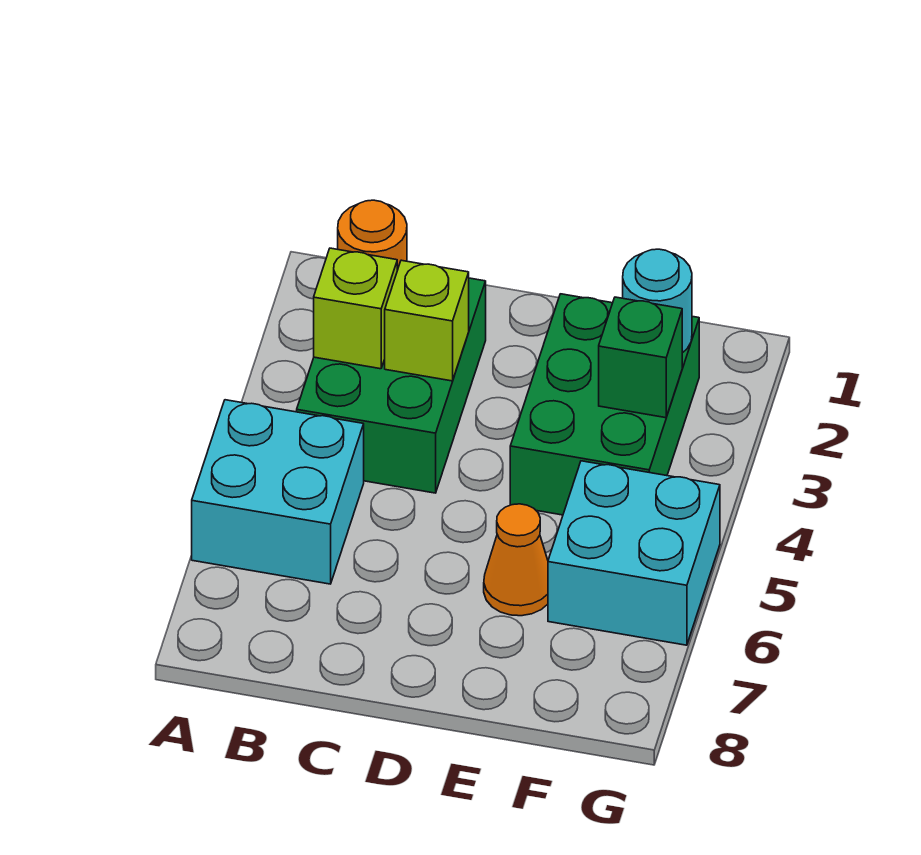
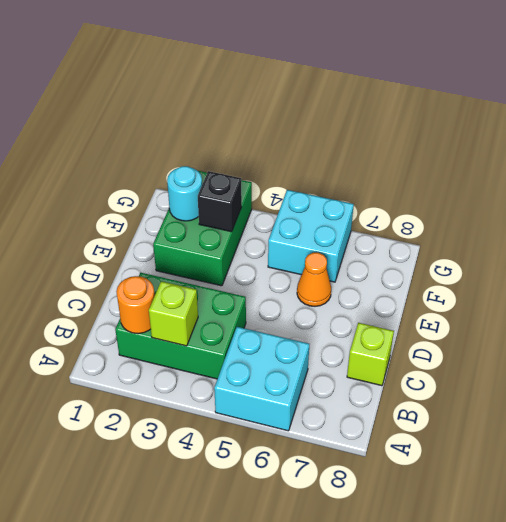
lime brick C3 level 2 -> lime brick C8 level 1
green brick E2:F4 level 1 -> green brick E2:G3 level 1
green brick F3 level 2 -> black brick F3 level 2

